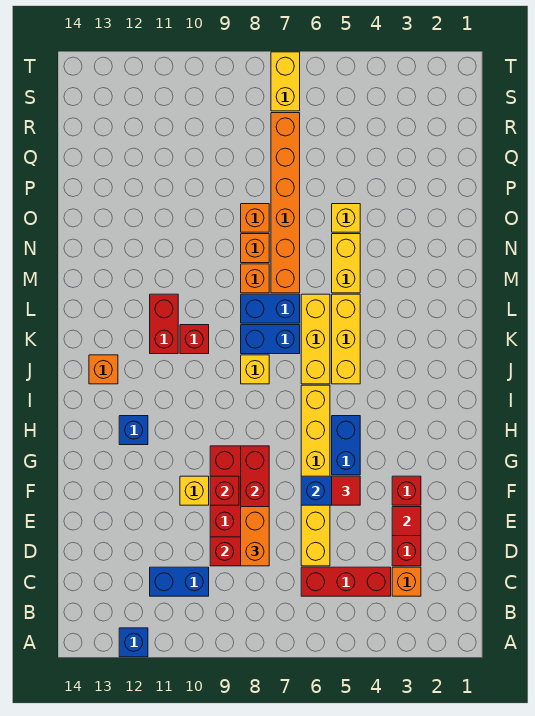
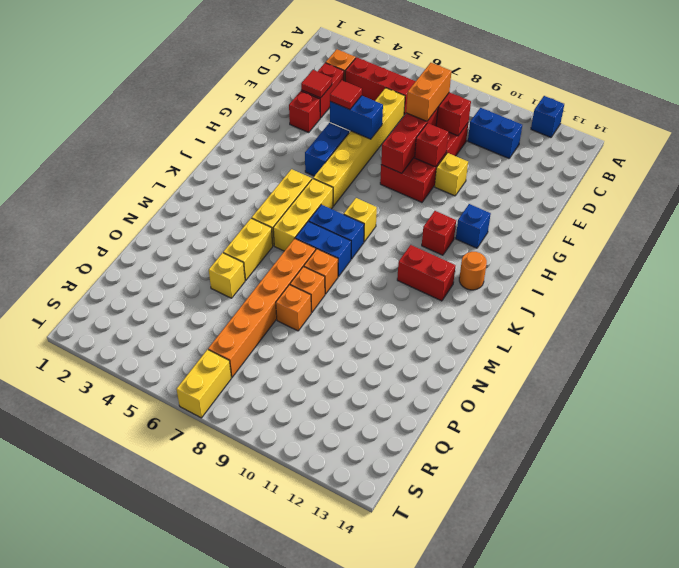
orange brick J13 level 1 -> orange round brick J13 level 1
red brick K10 level 1 -> red brick I11 level 1
red brick K11:L11 level 1 -> red brick K11:K12 level 1

